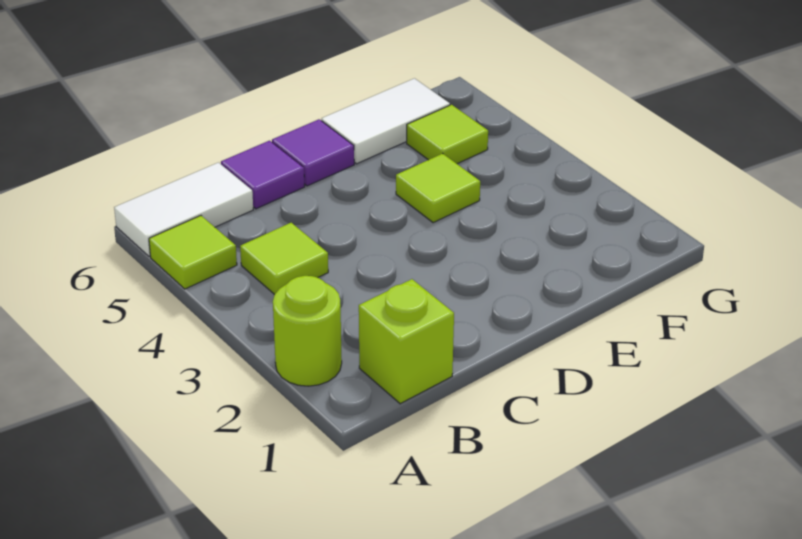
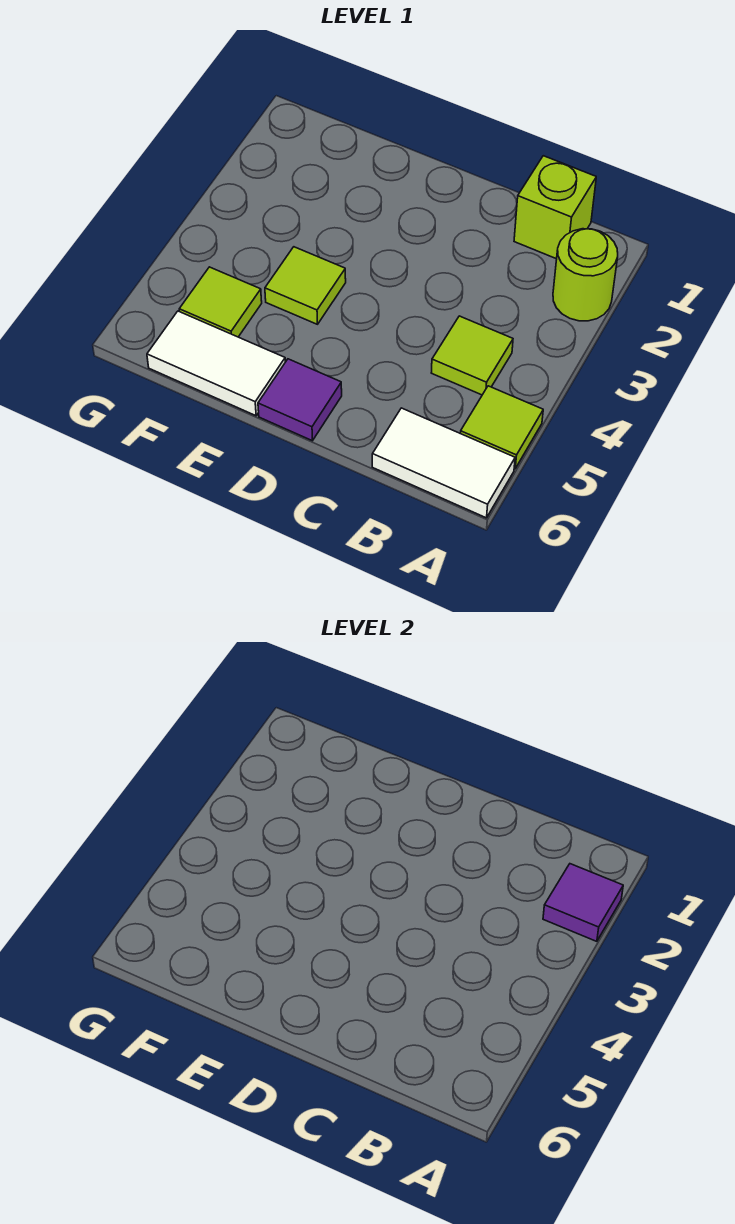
purple tile C6 level 1 -> purple tile A2 level 2

